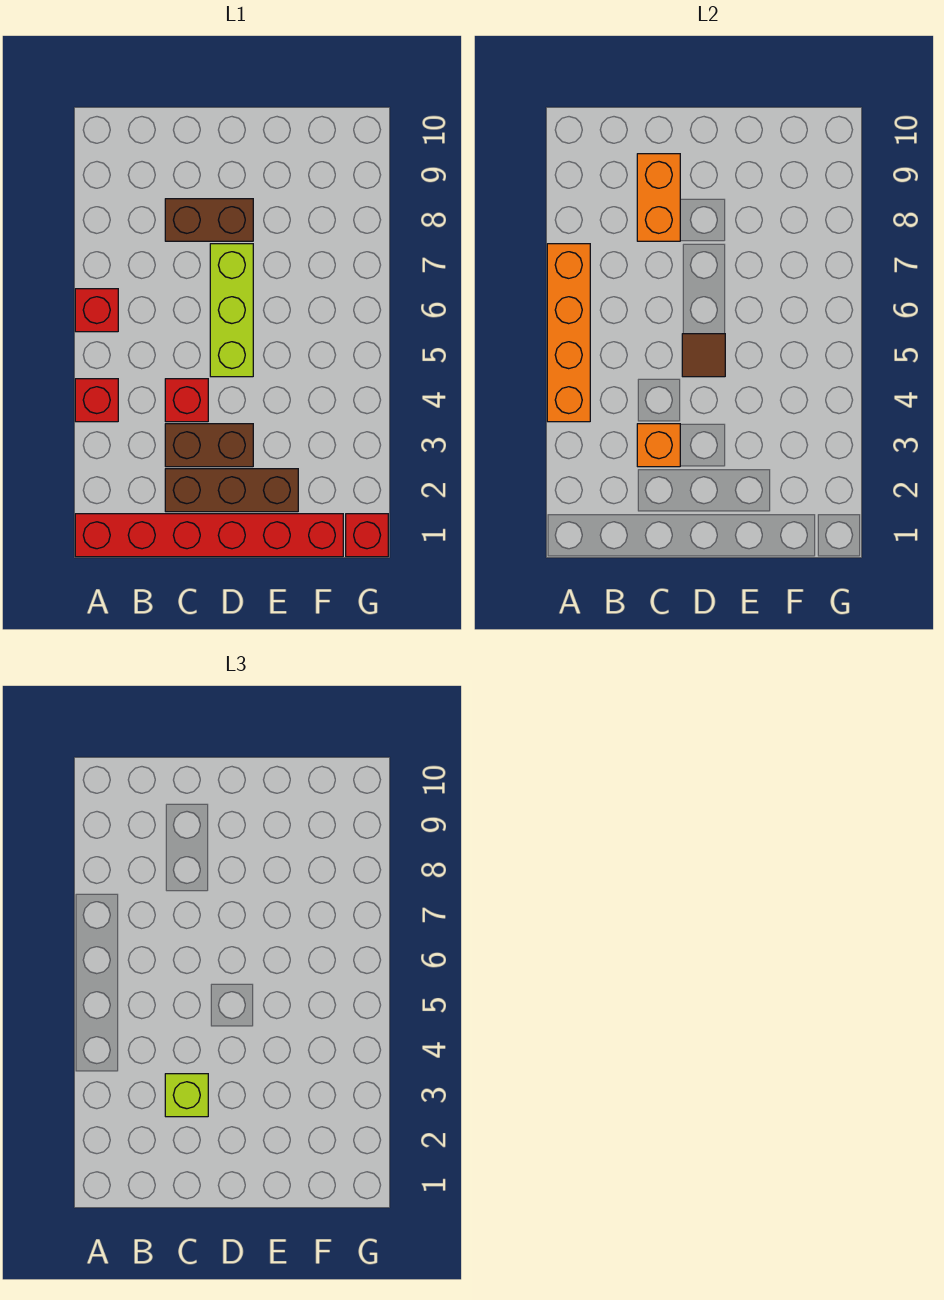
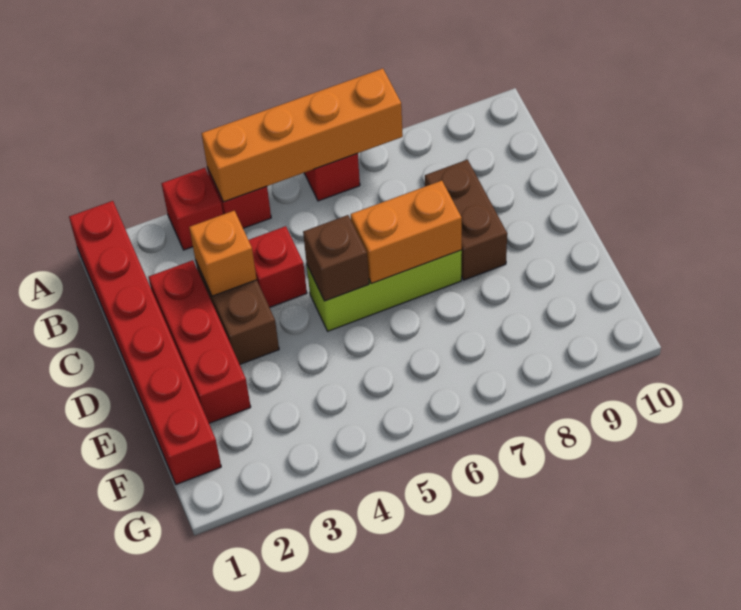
brown brick C2:E2 level 1 -> red brick C2:E2 level 1
lime brick C3 level 3 -> none
orange brick C8:C9 level 2 -> orange brick D6:D7 level 2
brown tile D5 level 2 -> brown brick D5 level 2
red brick G1 level 1 -> red brick A3 level 1

